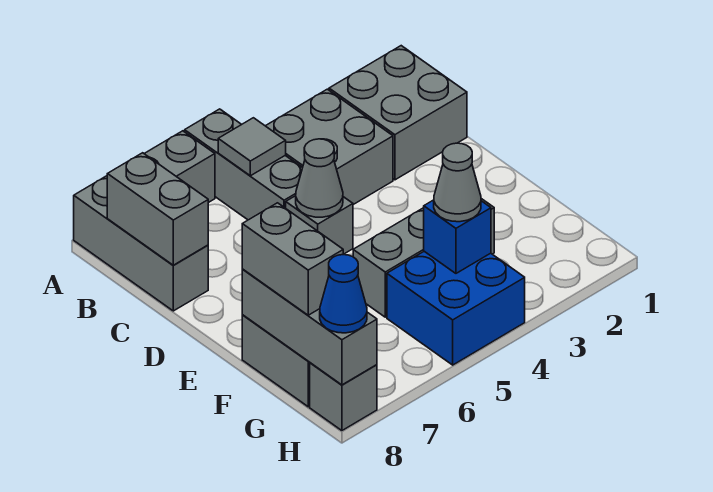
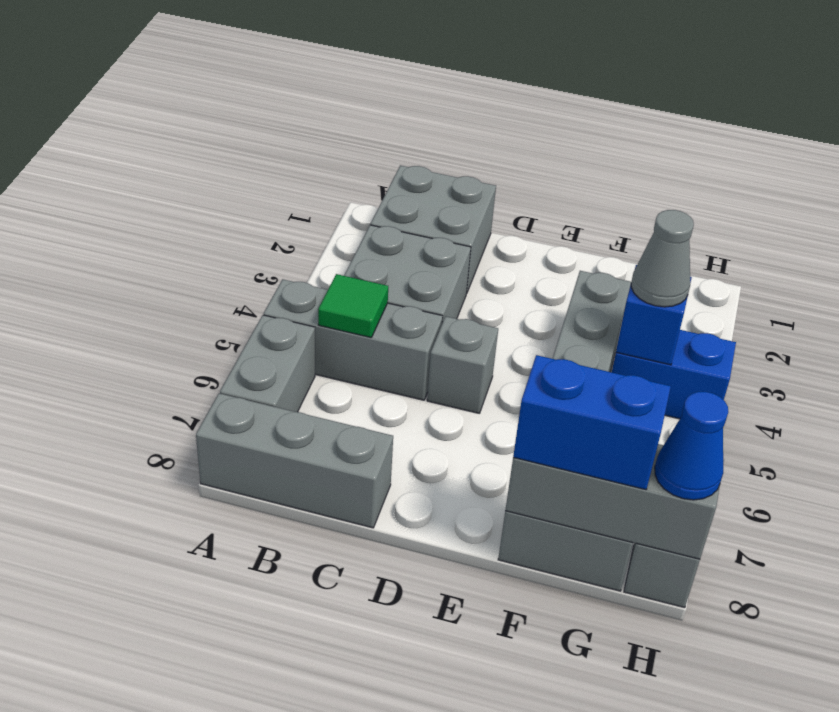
grey tile B5 level 2 -> green tile B5 level 2
grey brick B8:C8 level 2 -> none
grey cone D5 level 2 -> none
grey brick F8:G8 level 3 -> blue brick F8:G8 level 3
blue brick G4:H5 level 1 -> blue brick G4:H4 level 1

